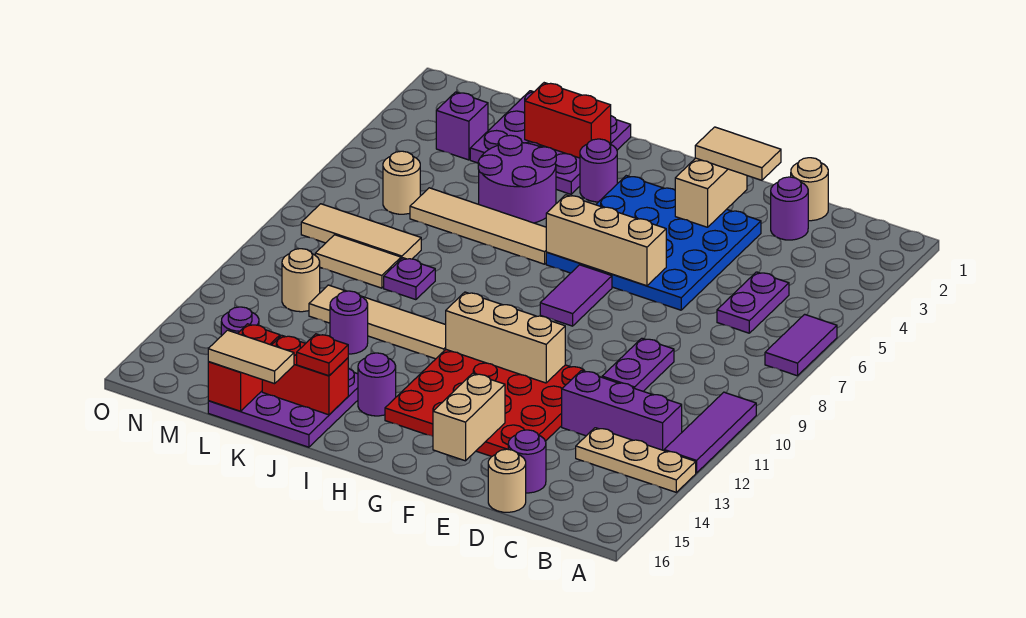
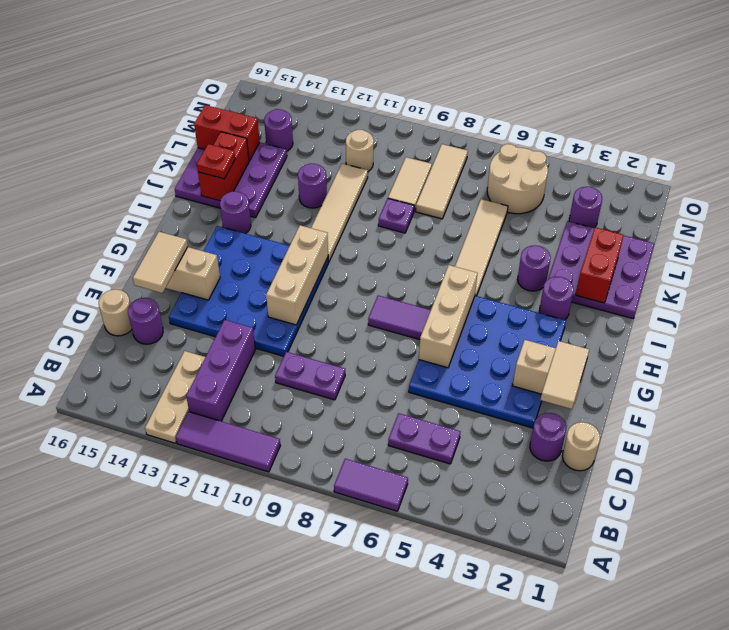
red plate E11:H14 level 1 -> blue plate E11:H14 level 1
purple round brick J4:K5 level 1 -> purple round brick J4 level 1
tan tile K16:L16 level 3 -> tan tile E15:F15 level 3
purple brick M3 level 1 -> purple round brick M3 level 1
tan round brick M6 level 1 -> tan round brick M5:N6 level 1

